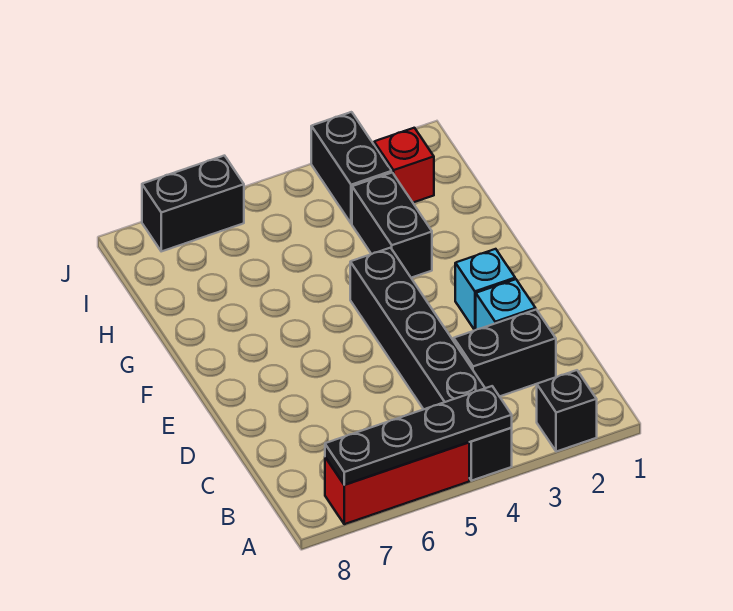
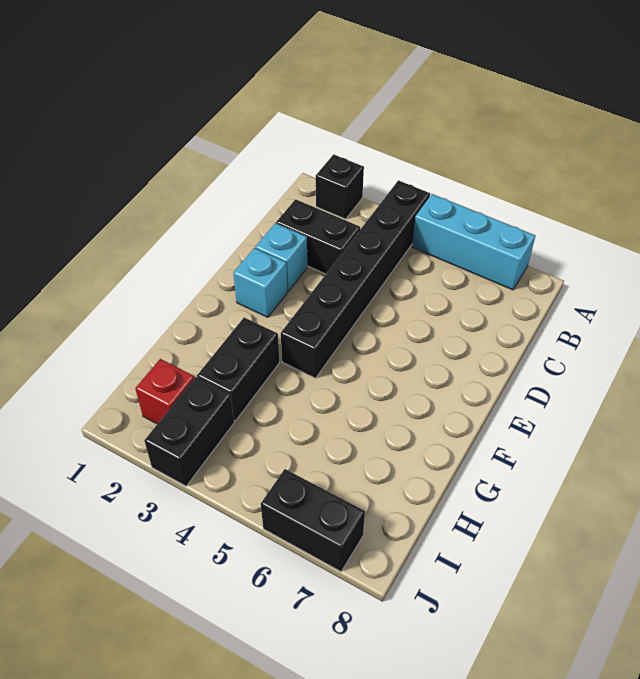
black plate A4:A7 level 2 -> none
red brick A5:A7 level 1 -> cyan brick A5:A7 level 1

